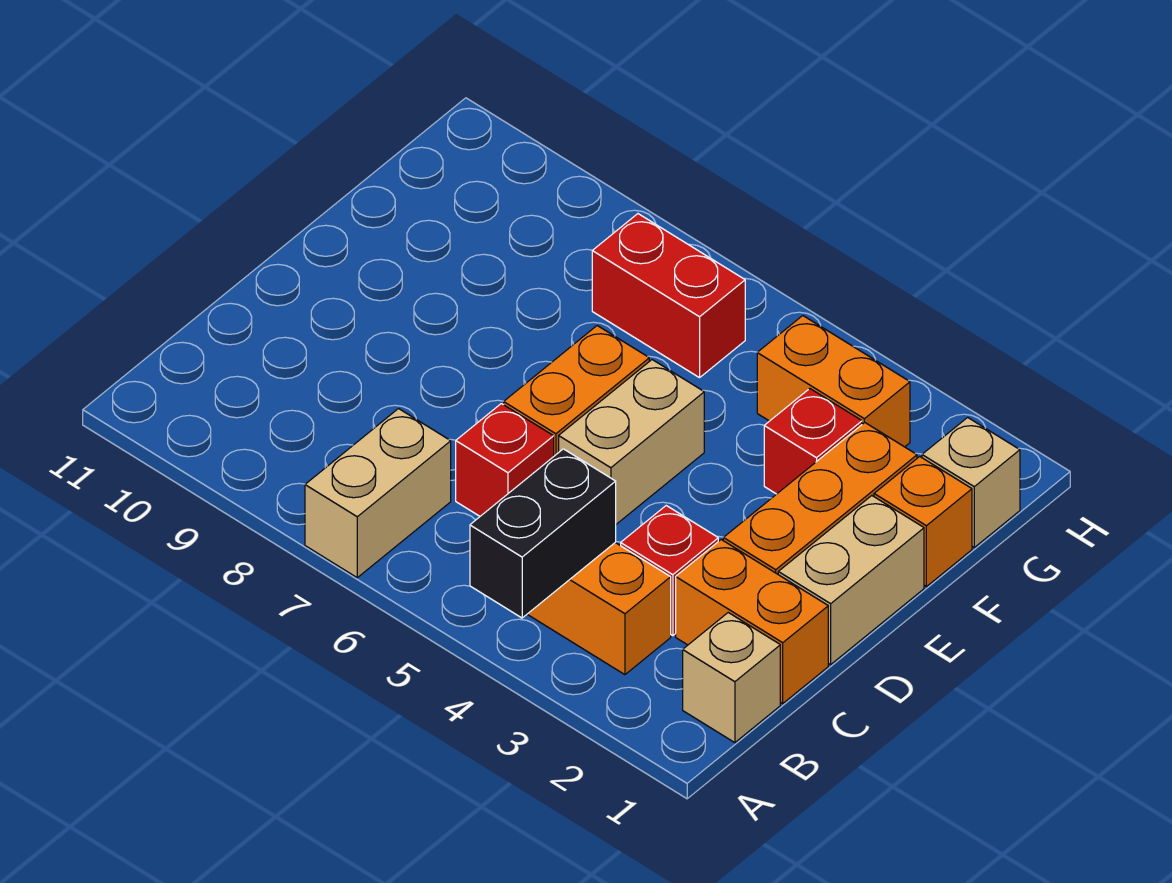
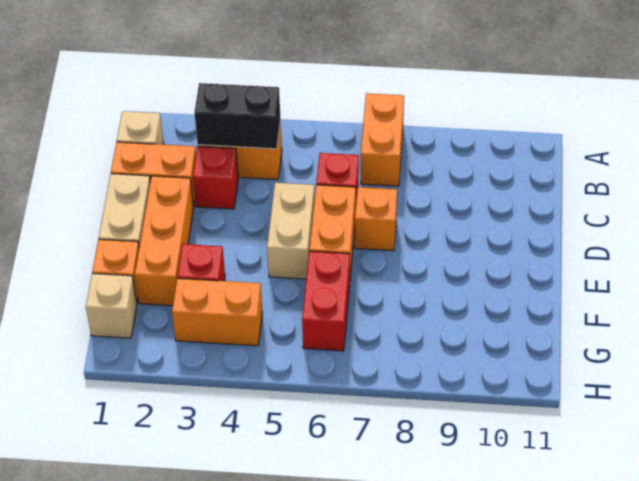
black brick A4:B4 level 2 -> black brick B3:B4 level 2
tan brick A7:B7 level 1 -> orange brick A7:B7 level 1
none -> orange brick D7 level 1
red brick G6:G7 level 1 -> red brick F6:G6 level 1

